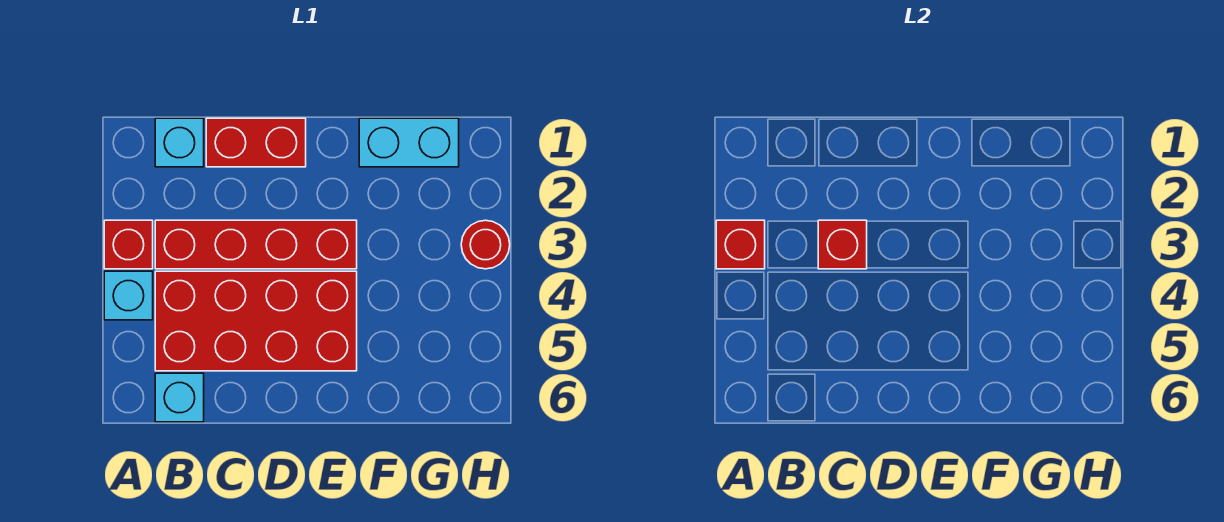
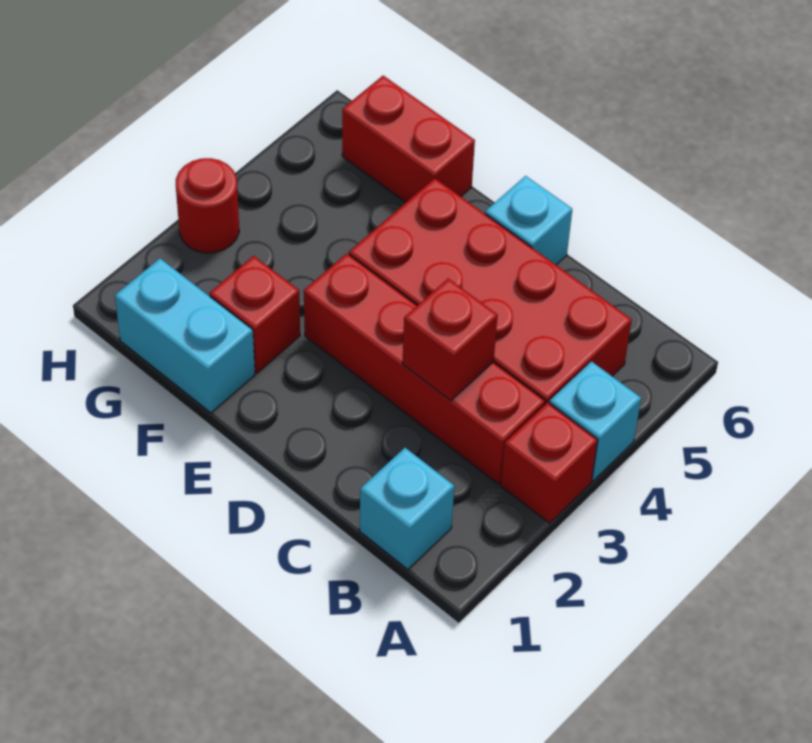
red brick A3 level 2 -> red brick F2 level 1
cyan brick B6 level 1 -> cyan brick D6 level 1
red brick C1:D1 level 1 -> red brick F6:G6 level 1

